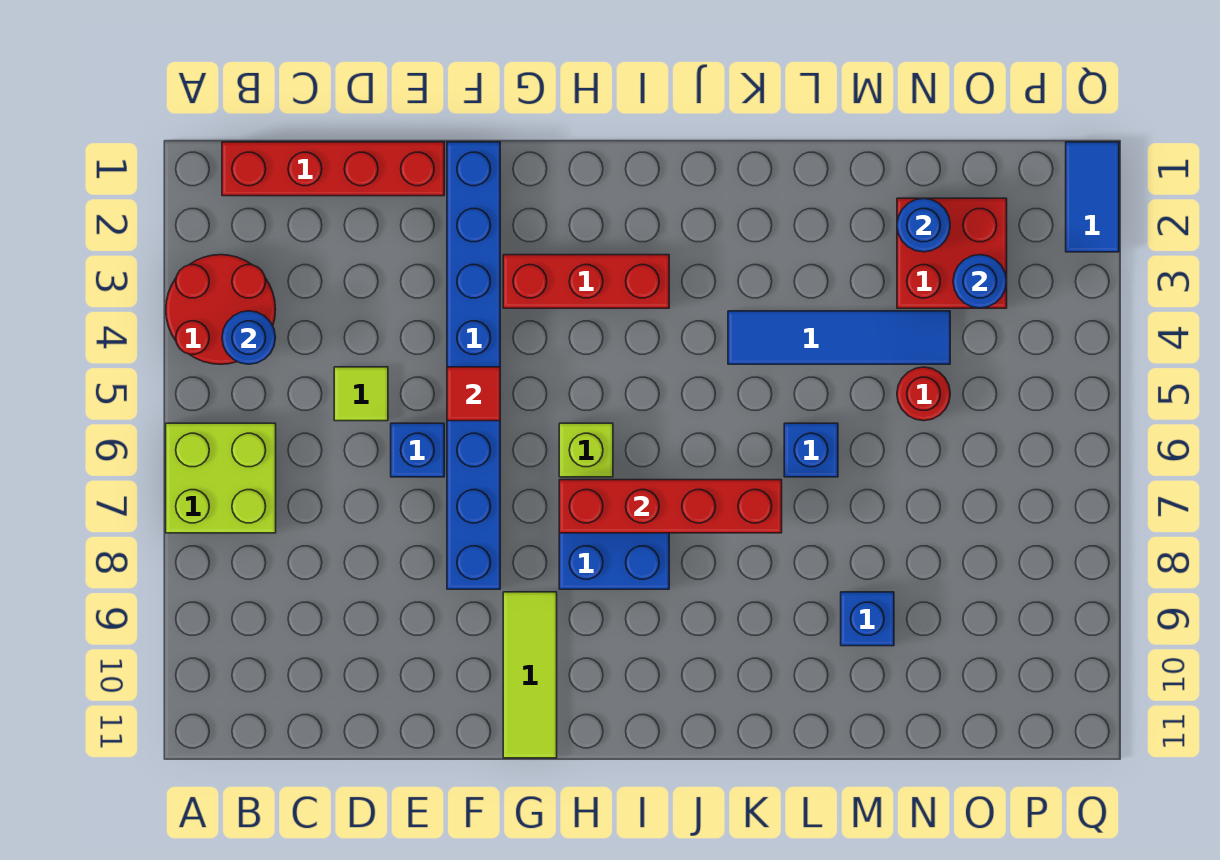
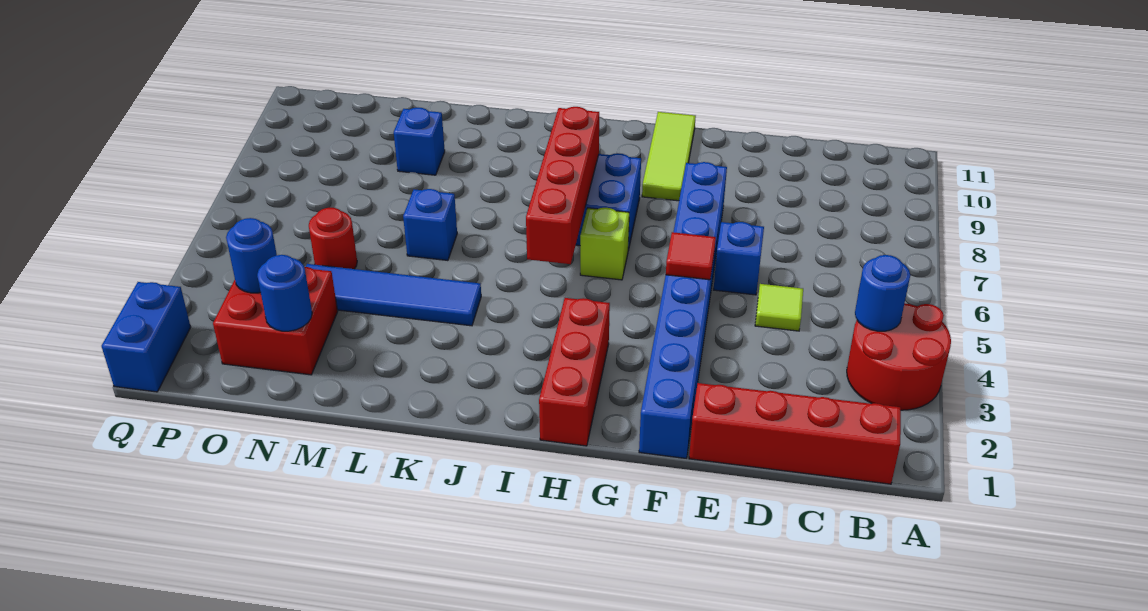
lime brick A6:B7 level 1 -> none
red brick G3:I3 level 1 -> red brick H1:H3 level 1
red brick H7:K7 level 2 -> red brick I5:I8 level 2
blue tile Q1:Q2 level 1 -> blue brick Q1:Q2 level 1

